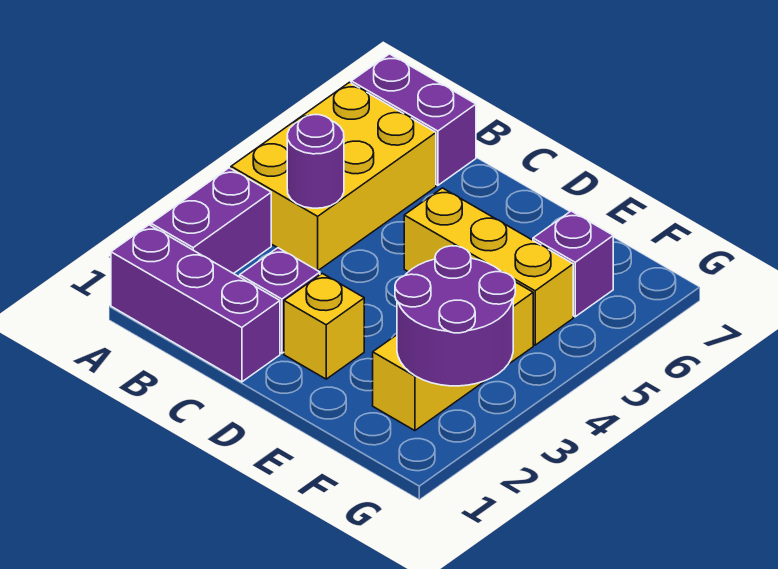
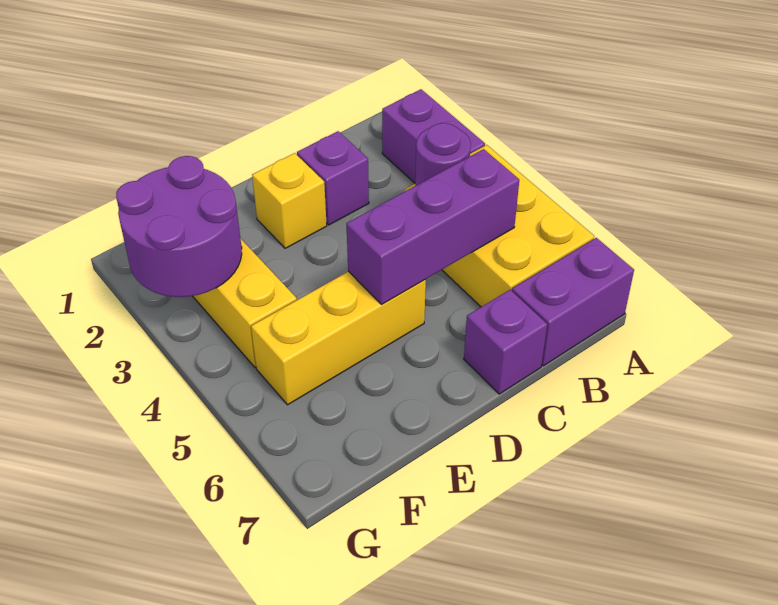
purple brick A1:C1 level 1 -> purple brick B5:D5 level 2
purple brick F6 level 1 -> purple brick C7 level 1

